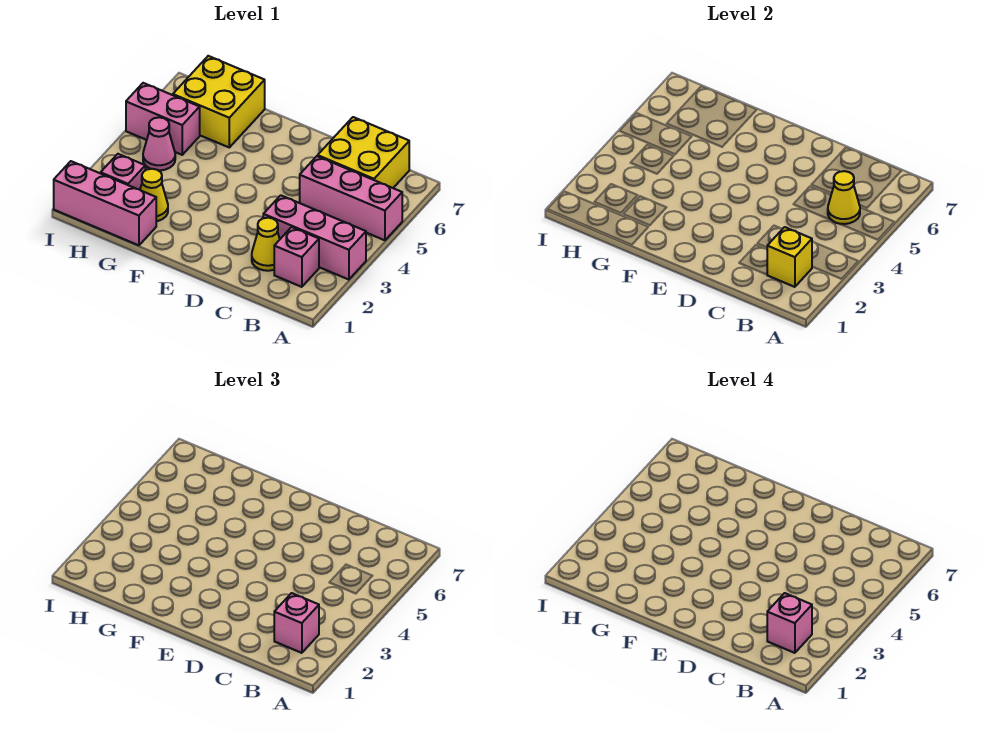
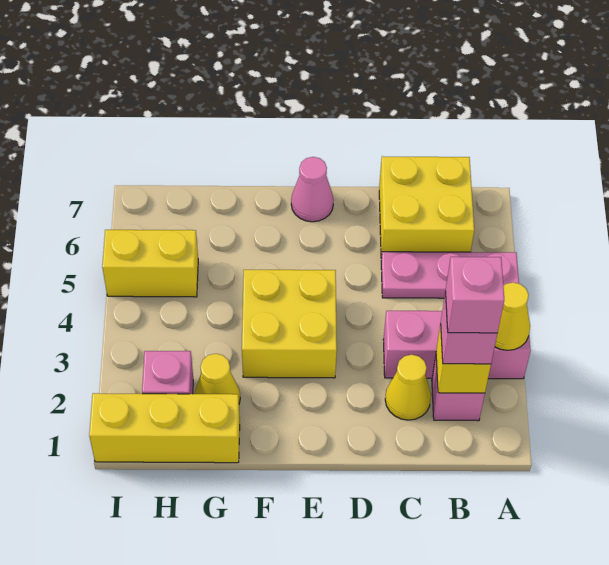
pink brick A5:C5 level 1 -> pink plate A5:C5 level 1
yellow cone B5 level 2 -> yellow cone A3 level 2
pink brick G1:I1 level 1 -> yellow brick G1:I1 level 1
yellow brick G6:H7 level 1 -> yellow brick E3:F4 level 1
pink cone H4 level 1 -> pink cone E7 level 1
pink brick H5:I5 level 1 -> yellow brick H5:I5 level 1

